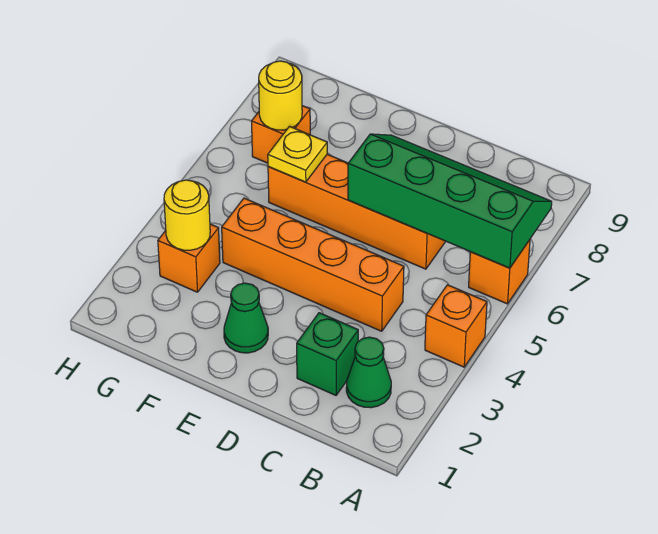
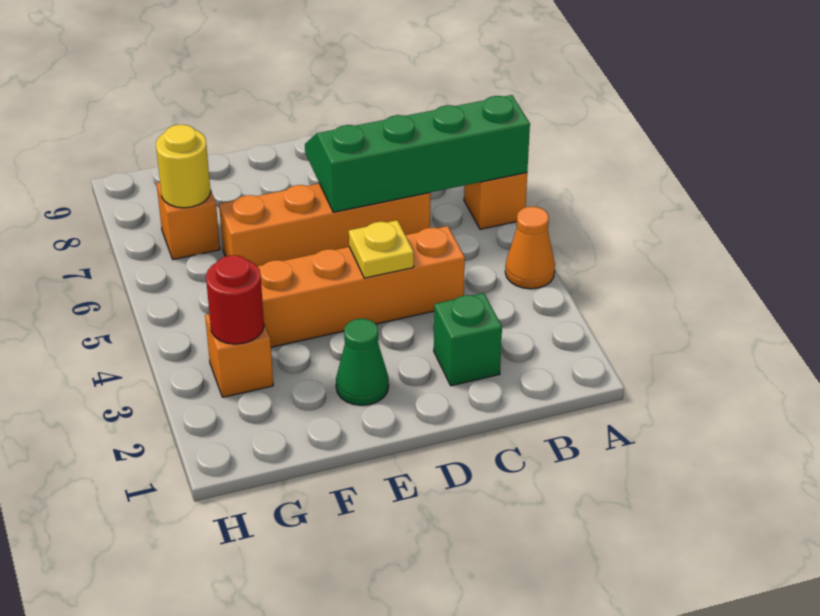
orange brick A4 level 1 -> orange cone A4 level 1
green cone B2 level 1 -> none
yellow plate F6 level 2 -> yellow plate D4 level 2
yellow round brick G3 level 2 -> red round brick G3 level 2

